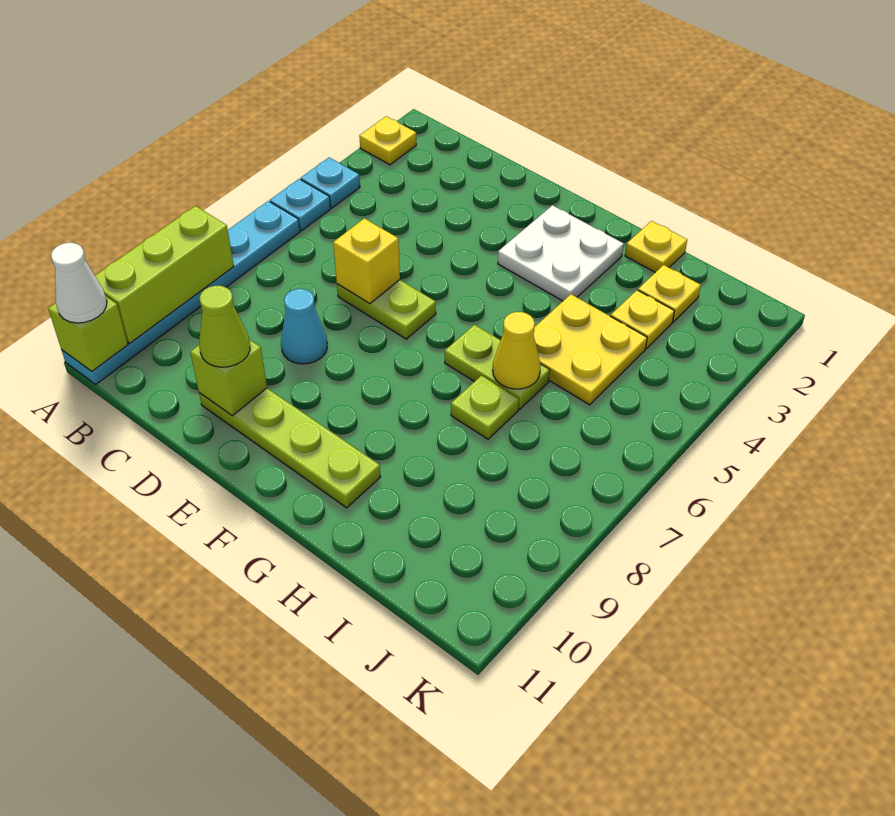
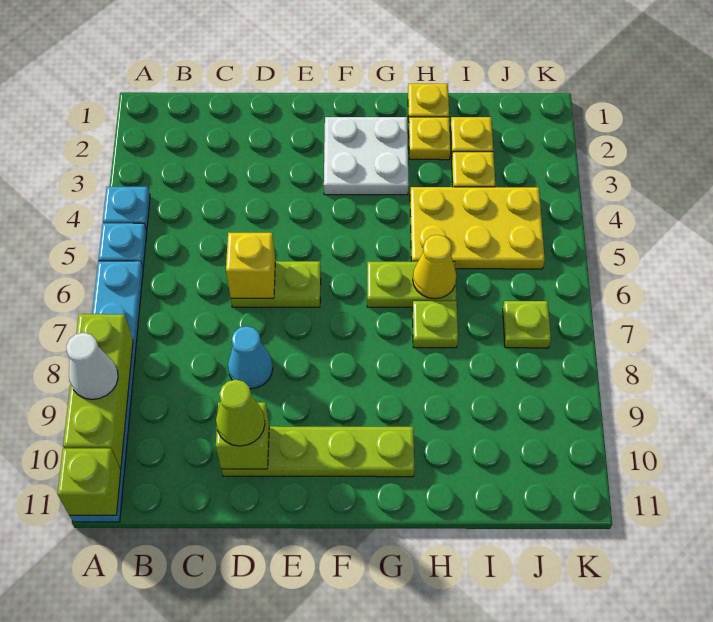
yellow plate A2 level 1 -> yellow plate H2 level 1
white cone A11 level 3 -> white cone A9 level 3
yellow plate H4:I5 level 1 -> yellow plate H4:J5 level 1
none -> lime plate J7 level 1

